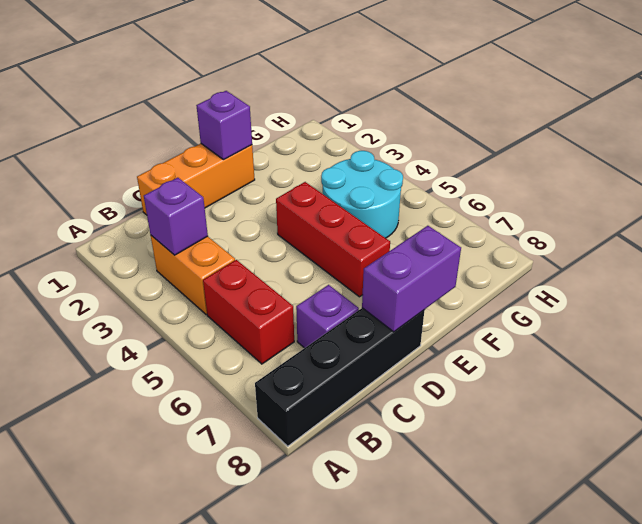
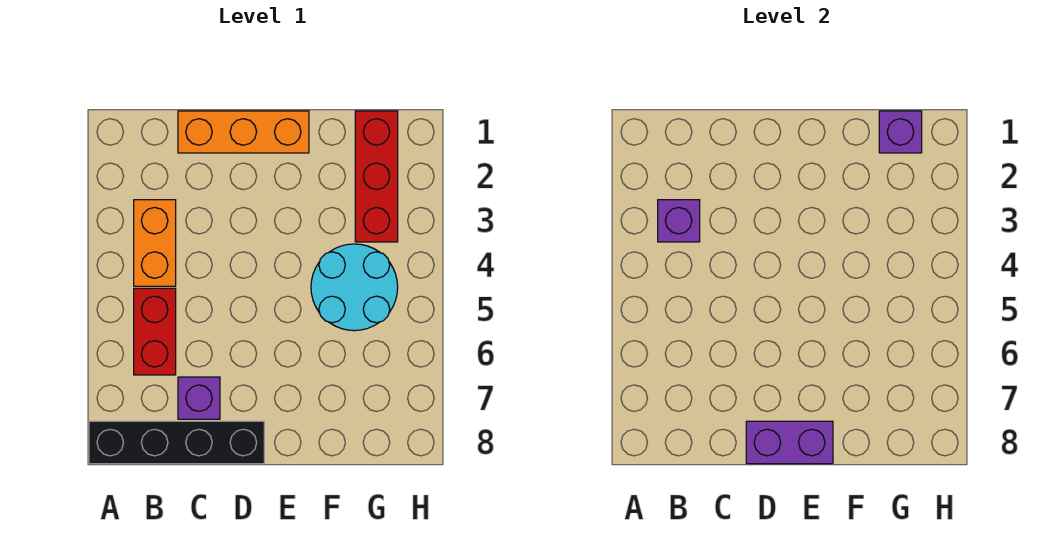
purple brick E1 level 2 -> purple brick G1 level 2
red brick E4:E6 level 1 -> red brick G1:G3 level 1

